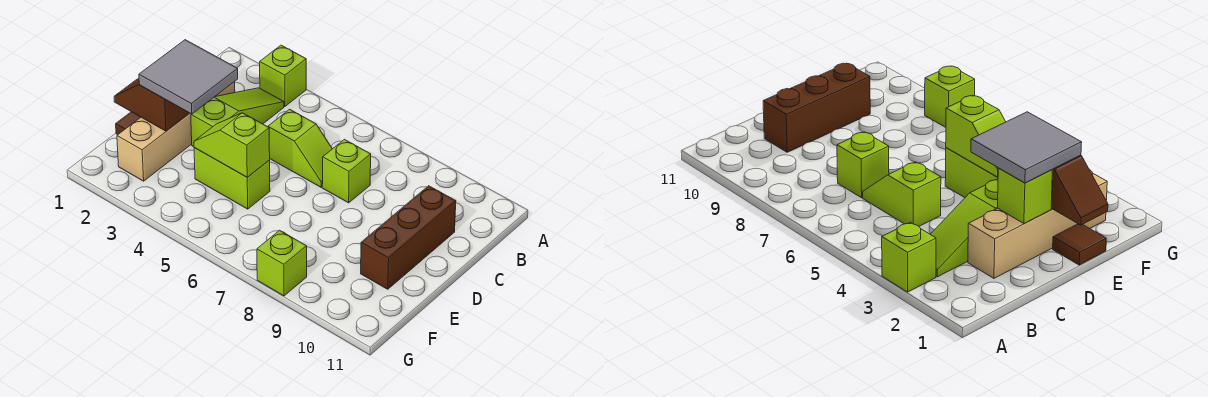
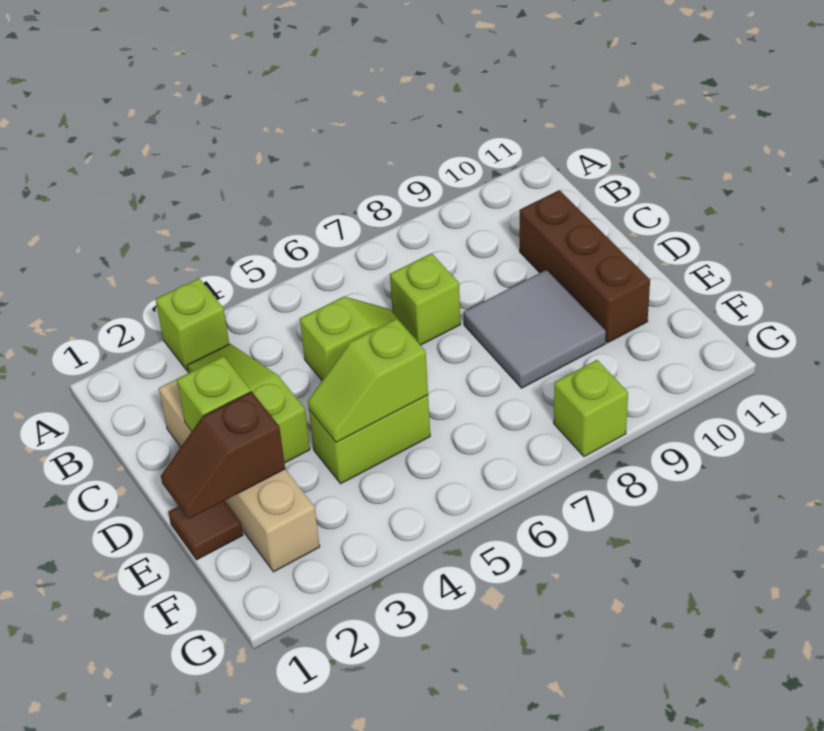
grey tile D2:E3 level 3 -> grey tile D8:E9 level 1

